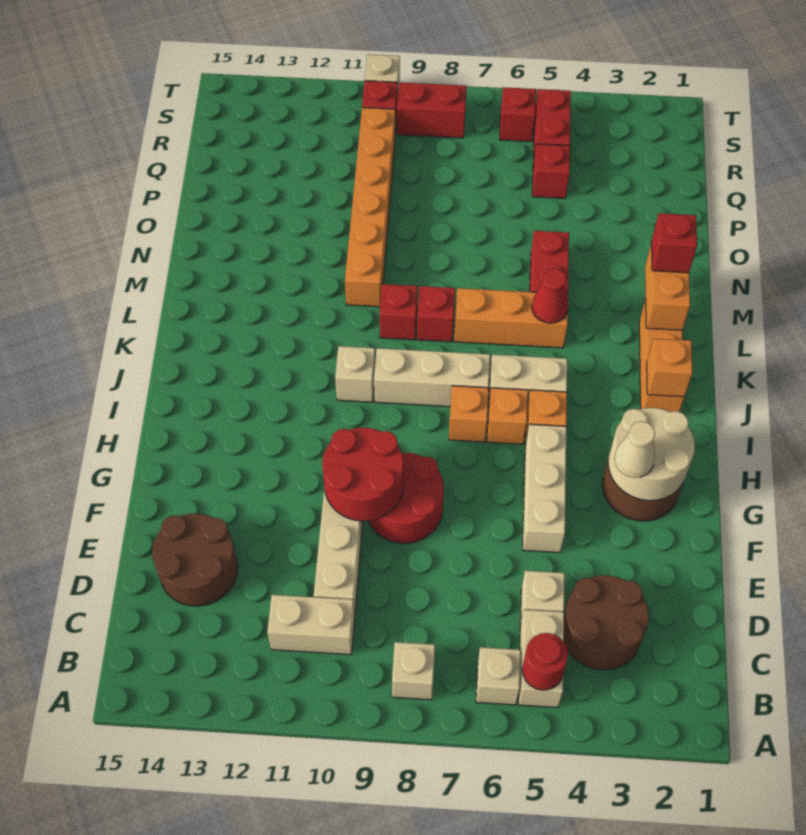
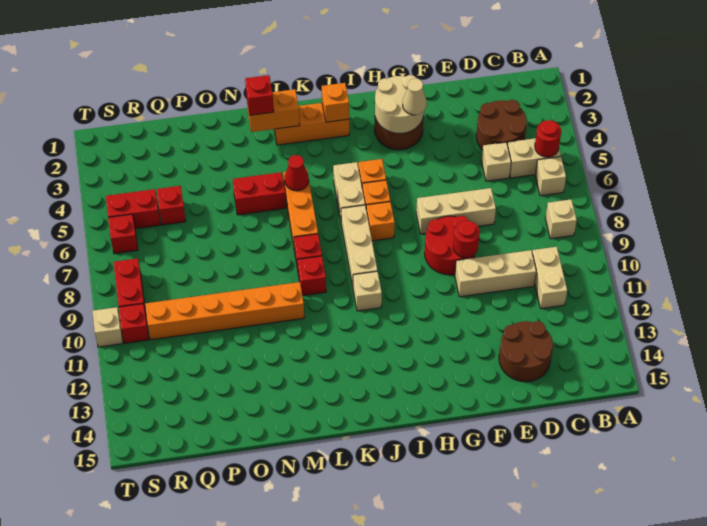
tan brick F5:H5 level 1 -> tan brick E7:G7 level 1
red round brick F9:G10 level 2 -> red round brick F9 level 2

